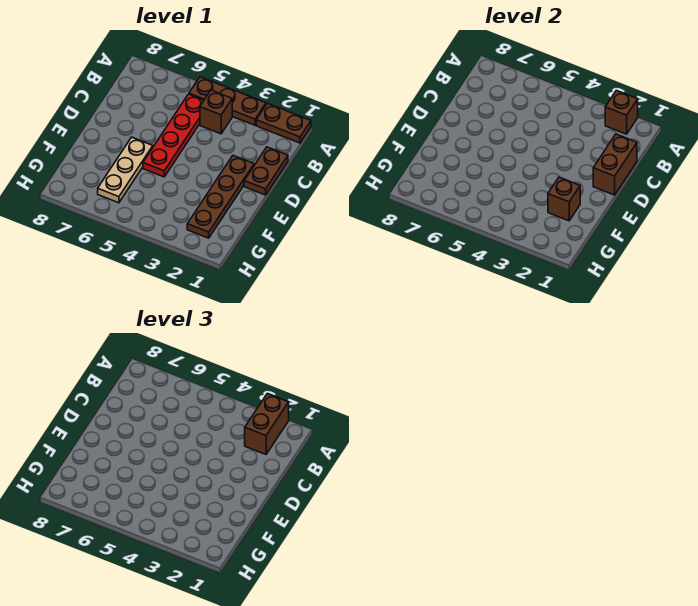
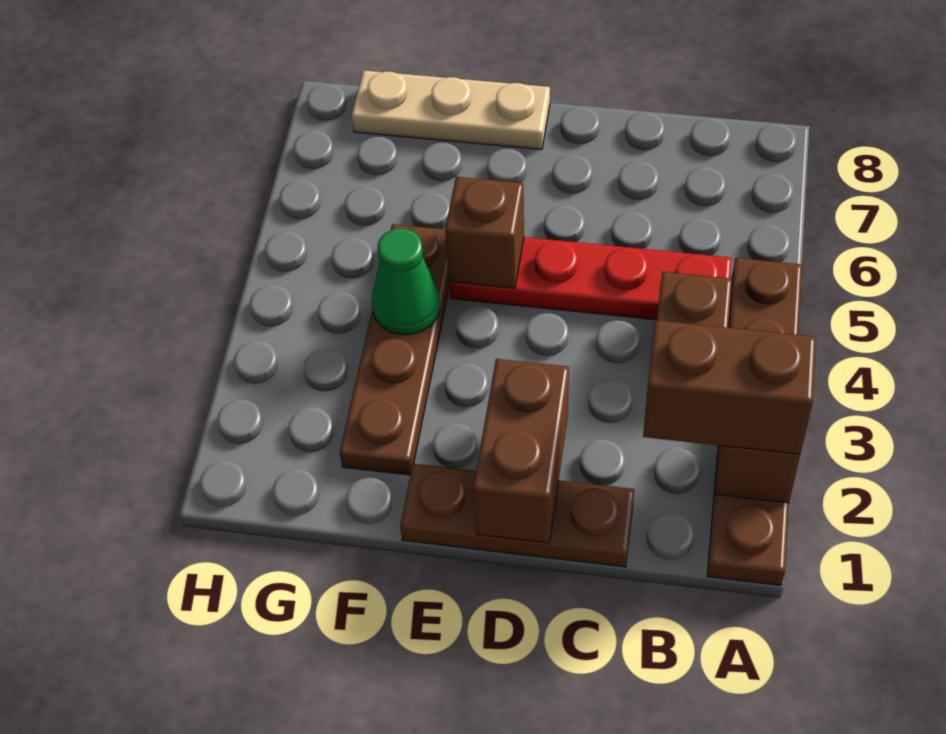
brown plate C1:D1 level 1 -> brown plate C1:E1 level 1
brown brick C1:D1 level 2 -> brown brick D1:D2 level 2
brown plate D2:G2 level 1 -> brown plate F2:F5 level 1
tan plate E6:G6 level 1 -> tan plate E8:G8 level 1
brown brick F2 level 2 -> brown brick E5 level 2
none -> green cone F4 level 2

